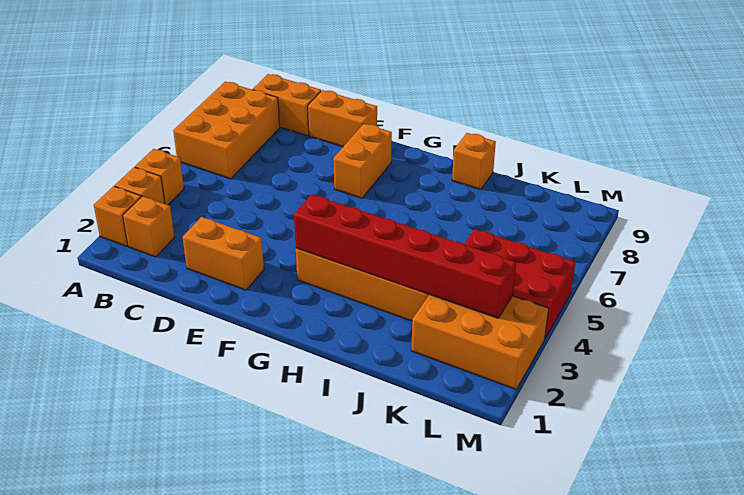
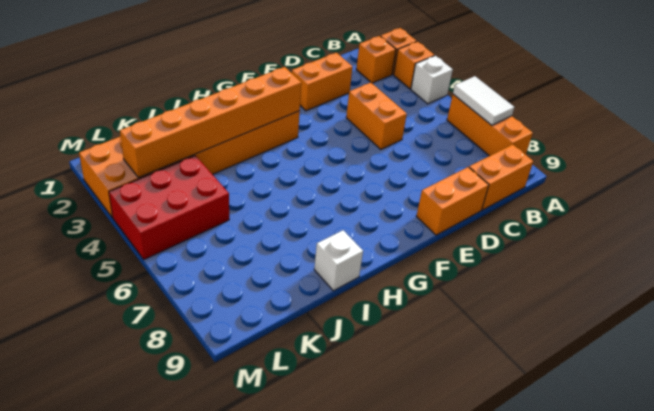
orange brick A4 level 1 -> white brick A4 level 1
orange brick A6:B8 level 1 -> orange brick A6:A8 level 1
none -> white tile A6:A7 level 2
orange brick F7:F8 level 1 -> orange brick D4:D5 level 1
red brick G3:L3 level 2 -> orange brick G3:L3 level 2
orange brick I9 level 1 -> white brick I9 level 1

